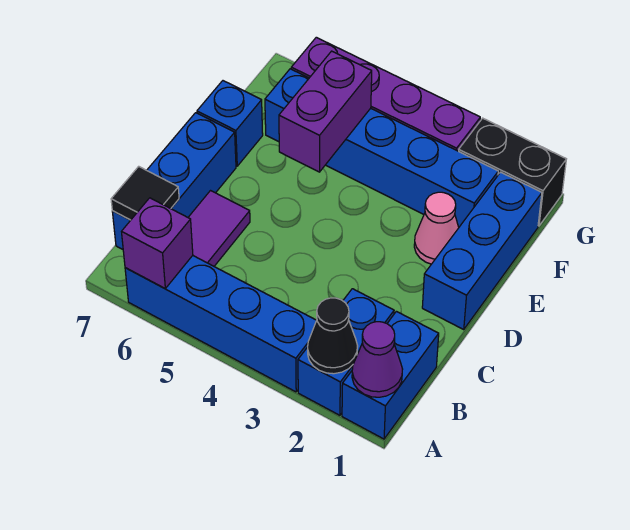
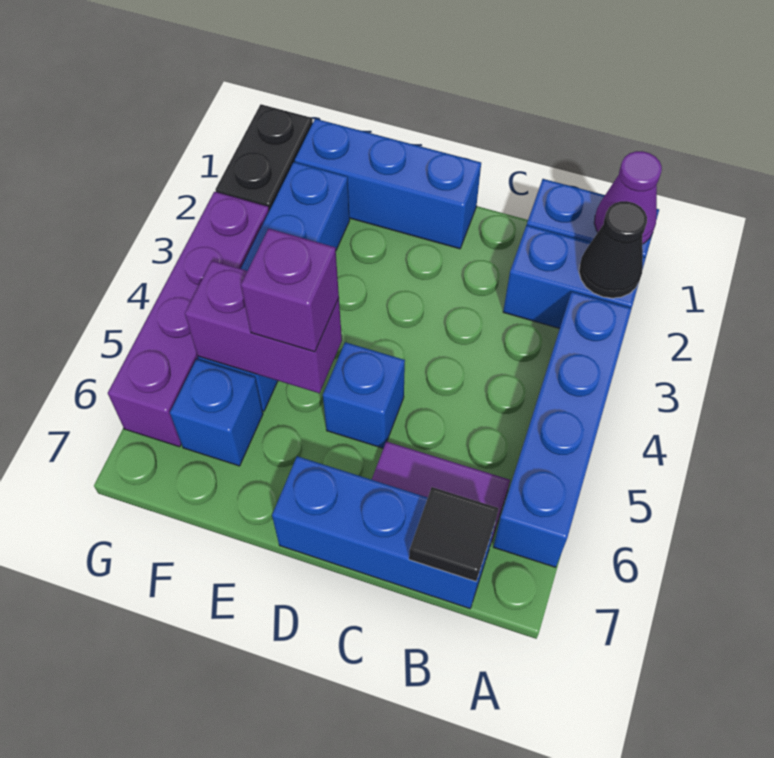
purple brick A6 level 2 -> purple brick E5 level 3
pink cone E2 level 1 -> none
blue brick E7 level 1 -> blue brick D5 level 1

